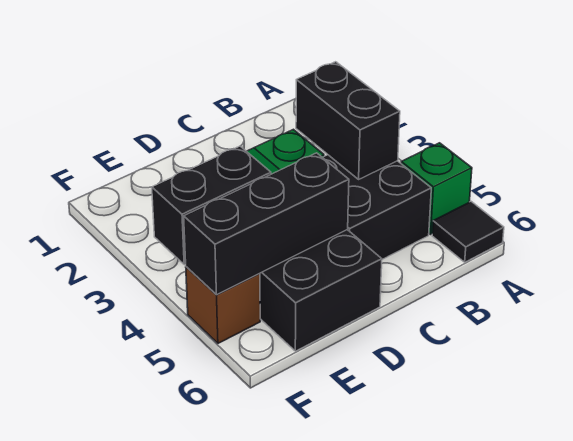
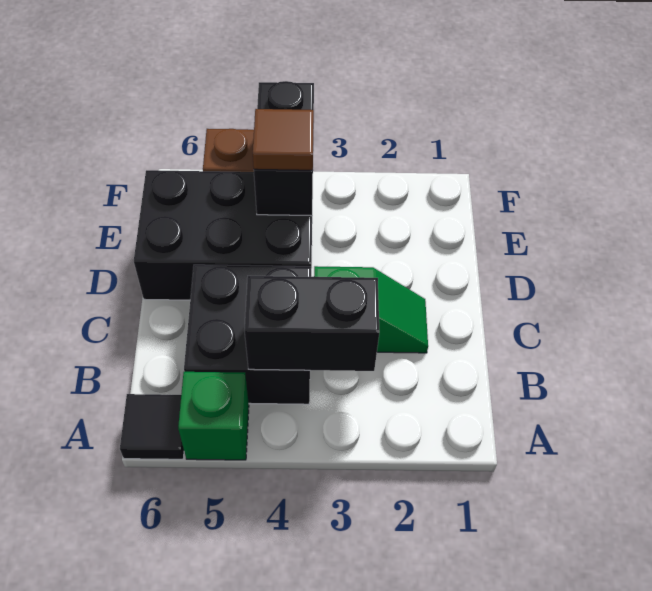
black brick D5:F5 level 2 -> none
none -> brown tile E4 level 3

